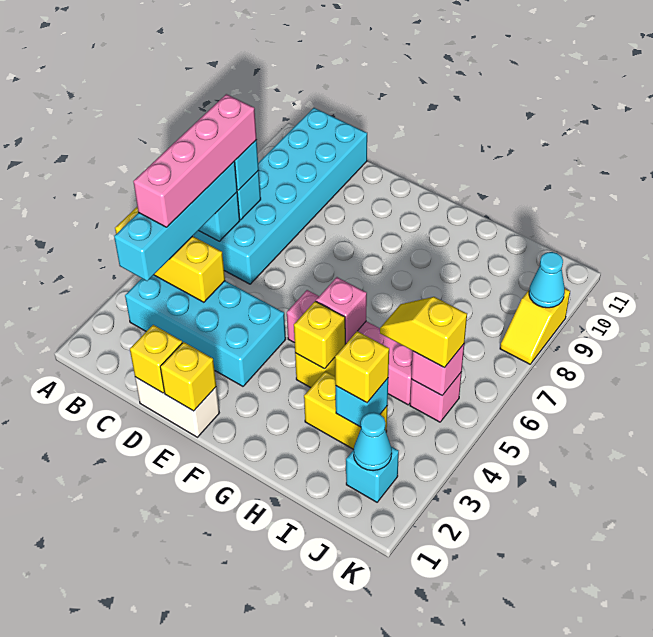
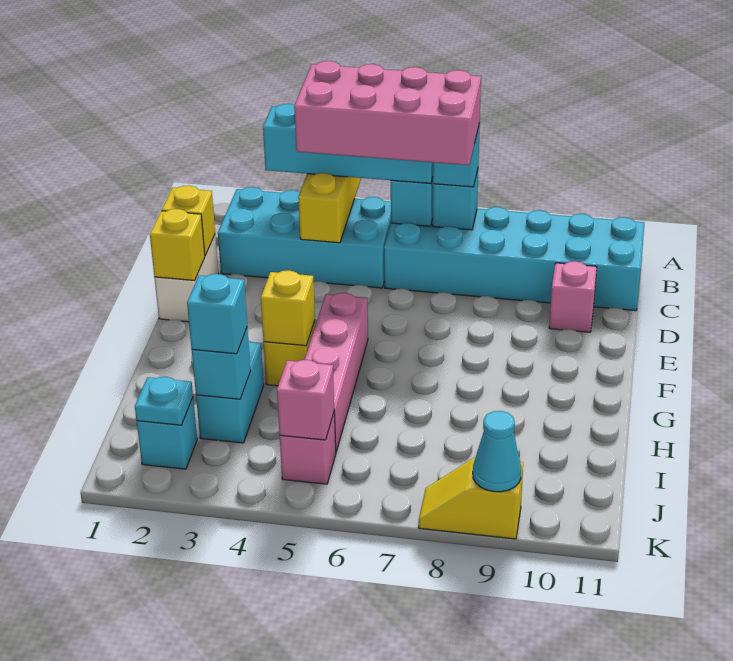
cyan brick B3:E4 level 1 -> cyan brick B2:C5 level 1
pink brick B4:B7 level 4 -> pink brick B4:C7 level 4
pink brick G5 level 2 -> pink brick D10 level 1
yellow brick H3:I3 level 1 -> cyan brick H3:I3 level 1
yellow brick I3 level 3 -> cyan brick I3 level 3
yellow slope I5:J5 level 3 top J -> none
cyan cone J2 level 2 -> cyan plate J2 level 2

